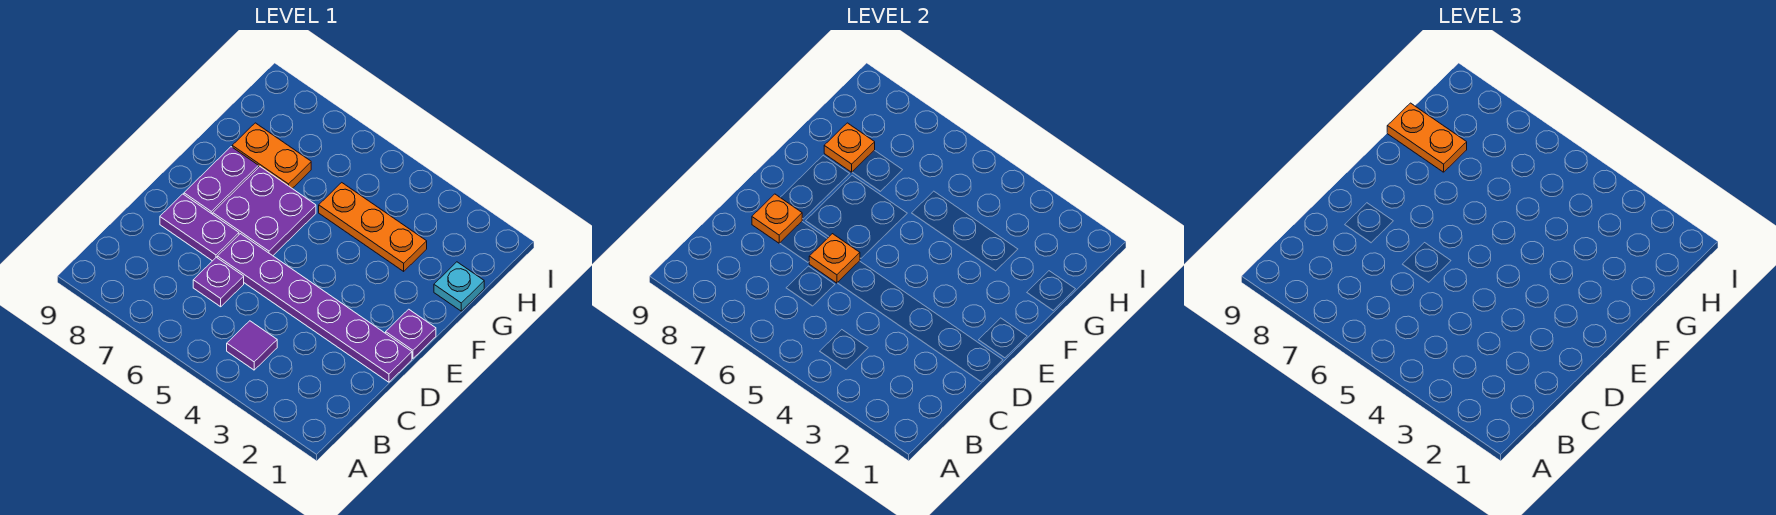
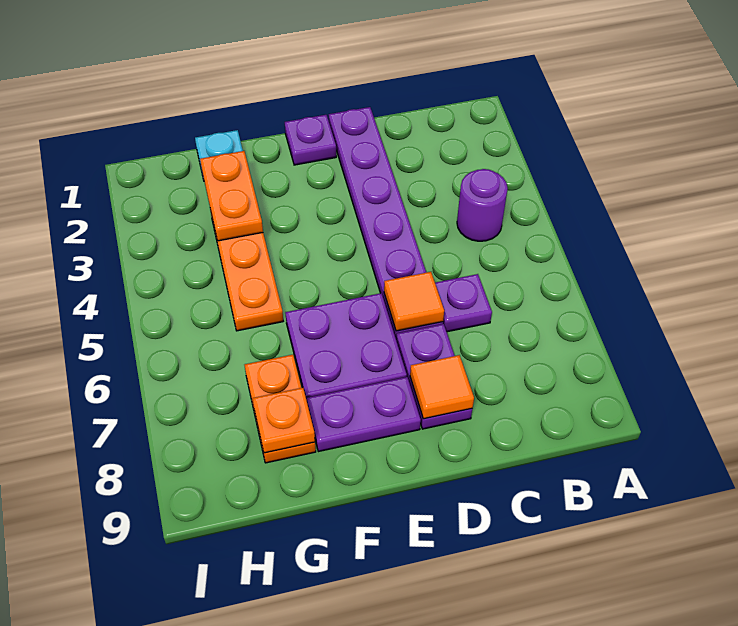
purple tile B4 level 1 -> purple round brick B4 level 1
orange plate D6 level 2 -> orange tile D6 level 2
orange plate D8 level 2 -> orange tile D8 level 2
orange plate G8:G9 level 3 -> orange plate G2:G3 level 2

